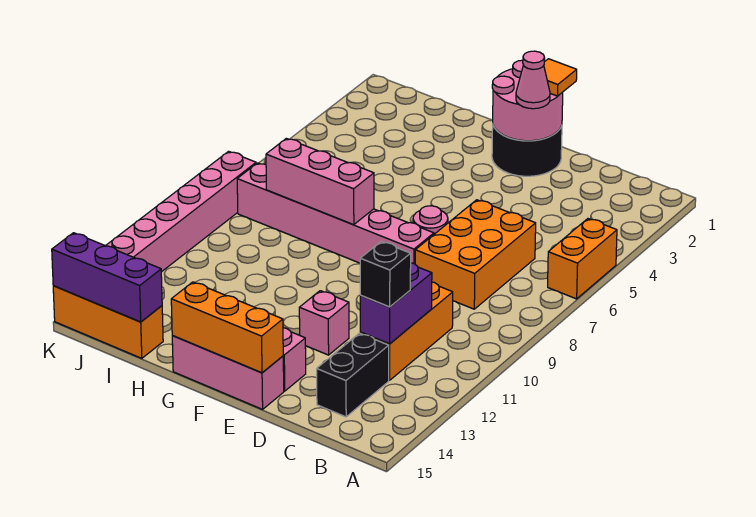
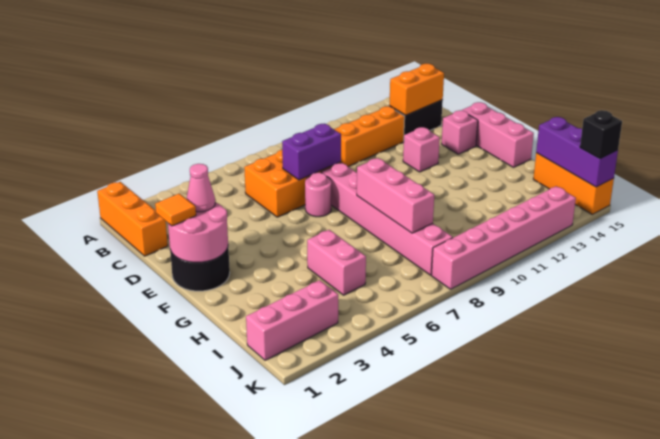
orange brick A5:A6 level 1 -> orange brick C13:C14 level 2
purple brick C11:C12 level 2 -> purple brick D7:D8 level 2
black brick C12 level 3 -> black brick K15 level 3
orange brick E15:G15 level 2 -> orange brick A1:C1 level 1
none -> pink brick H5:I5 level 1
none -> pink brick J1:J3 level 1

